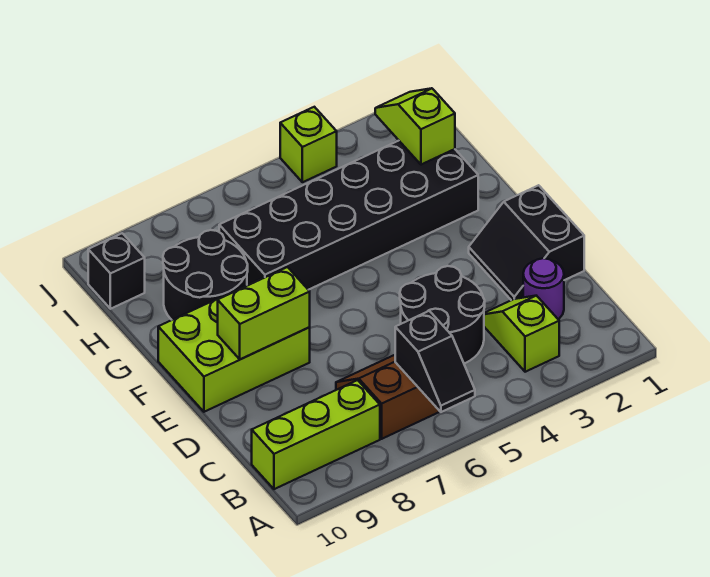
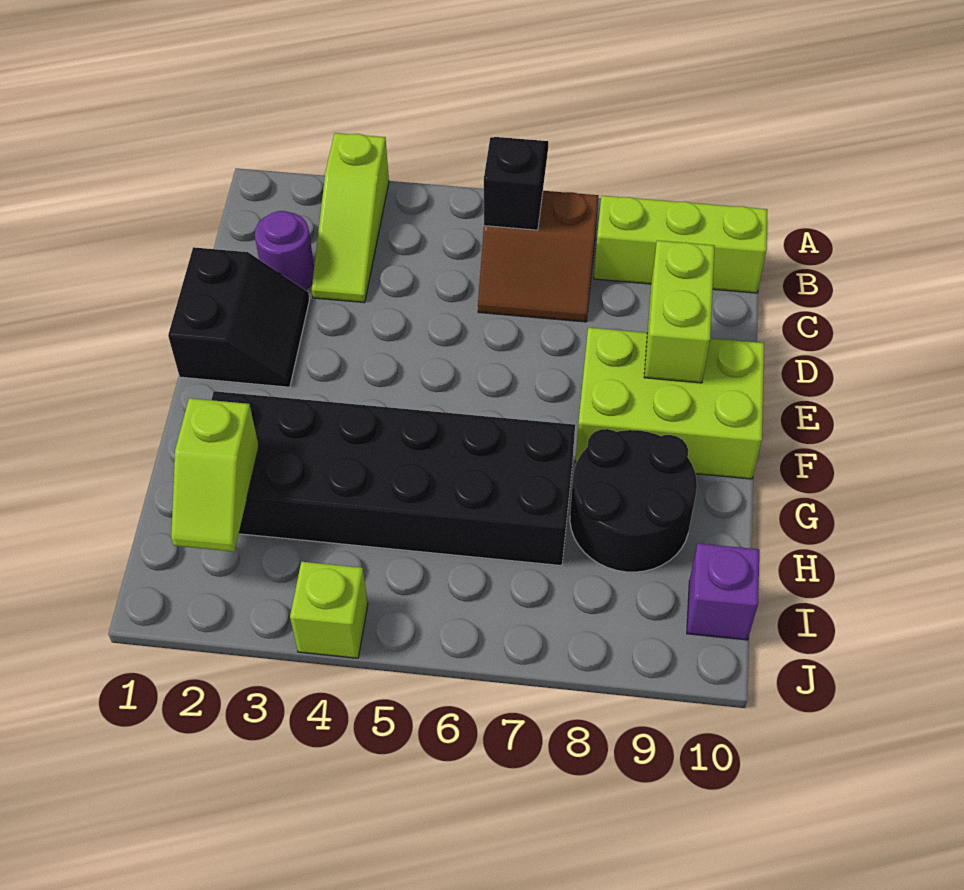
lime slope B3:C3 level 1 top B -> lime slope A3:C3 level 1 top A
black round brick C4:D5 level 1 -> none
lime brick E8:E9 level 2 -> lime brick D9:E9 level 2
black brick I10 level 1 -> purple brick I10 level 1

